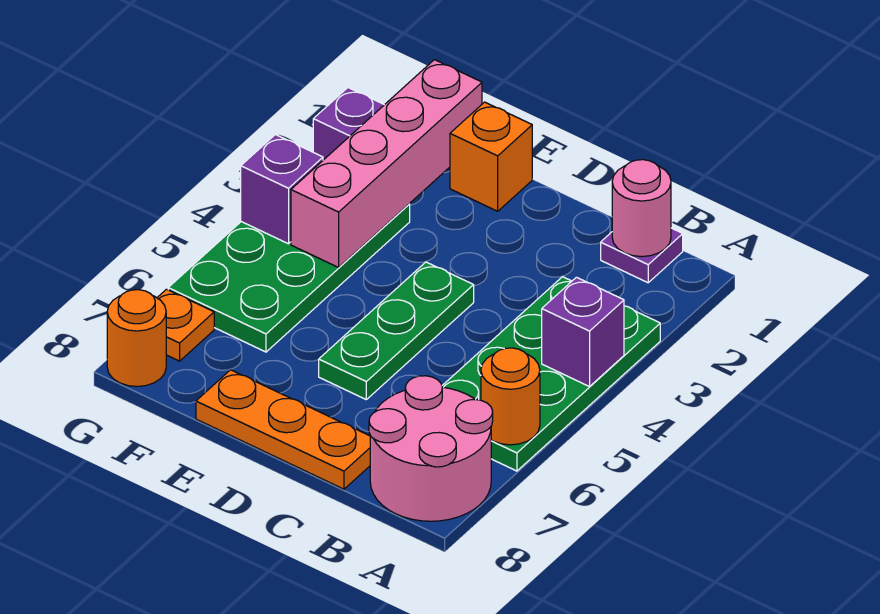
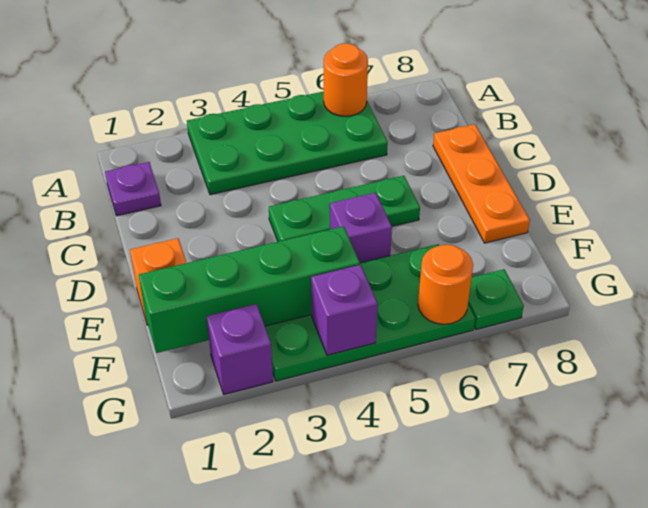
purple brick A4 level 2 -> purple brick E5 level 1
pink round brick A7:B8 level 1 -> none
pink round brick B1 level 2 -> none
pink brick F1:F4 level 2 -> green brick F1:F4 level 2
orange plate G7 level 1 -> green plate G7 level 1
orange round brick G8 level 1 -> orange round brick G6 level 2

